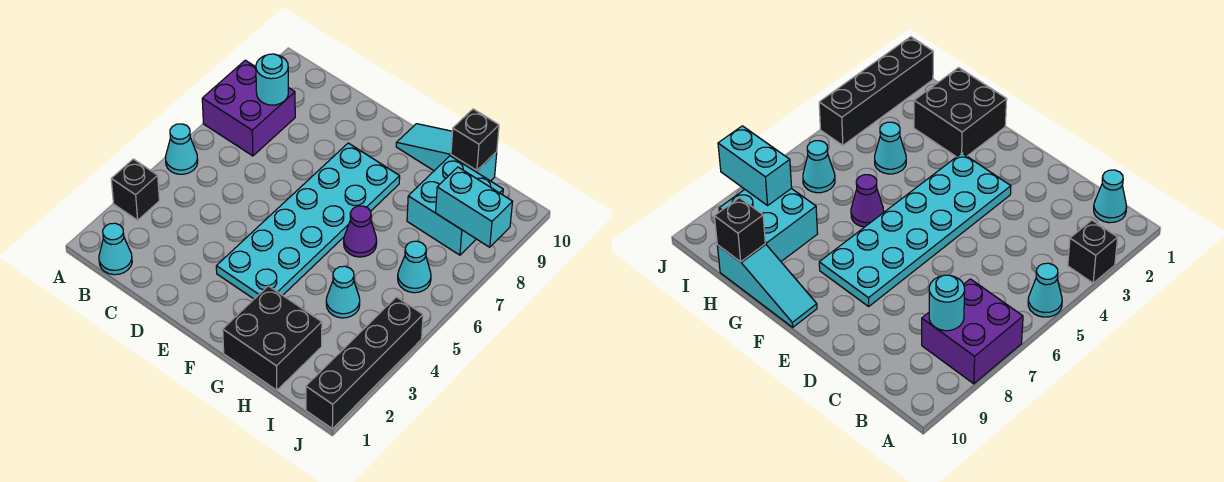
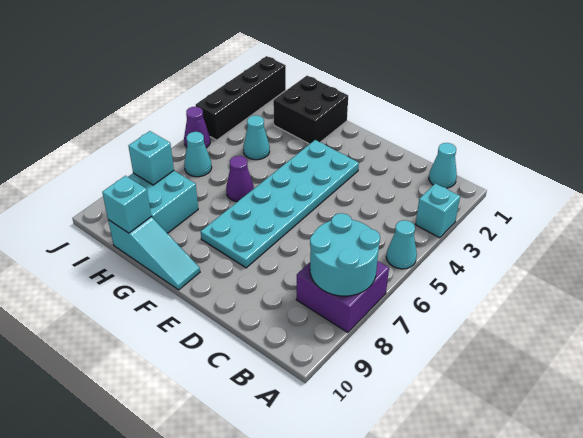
black brick A3 level 1 -> cyan brick A3 level 1
cyan round brick B8 level 2 -> cyan round brick A7:B8 level 2
black brick H10 level 2 -> cyan brick H10 level 2
cyan brick I8:J8 level 2 -> cyan brick I8 level 2
none -> purple cone J5 level 1

